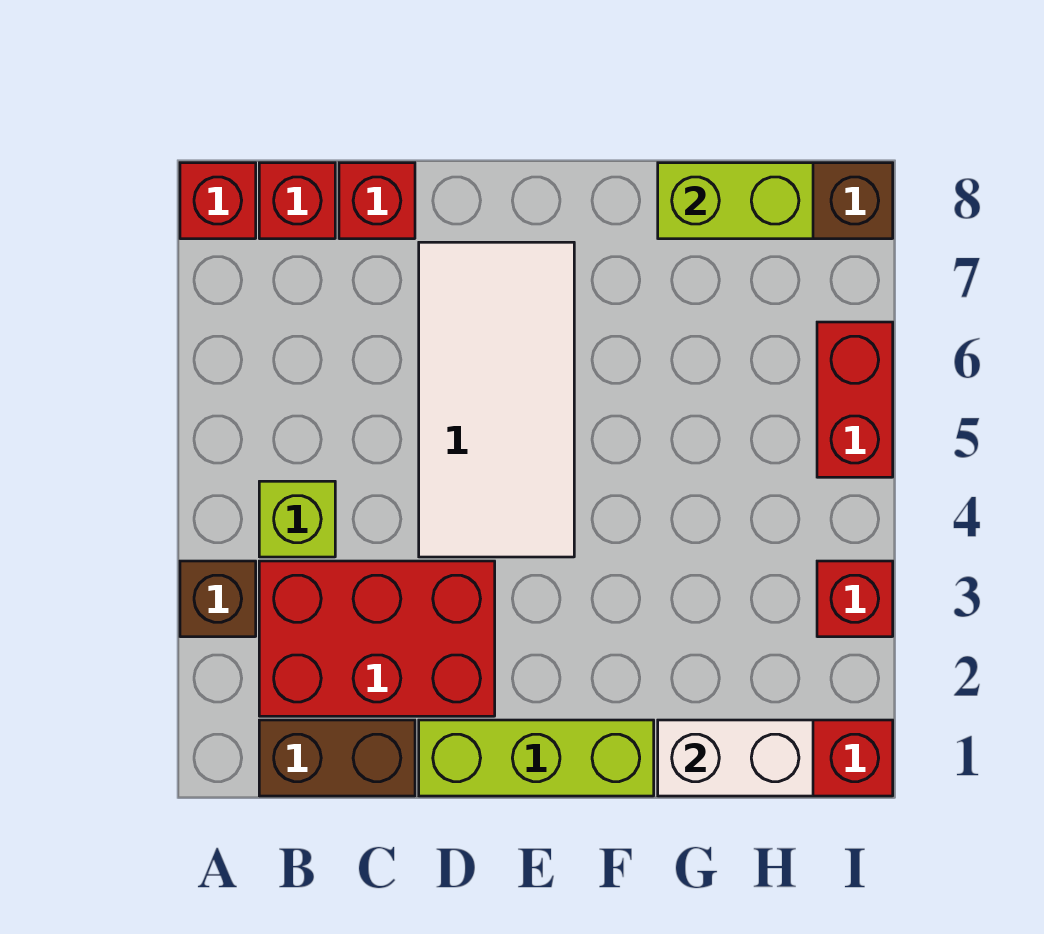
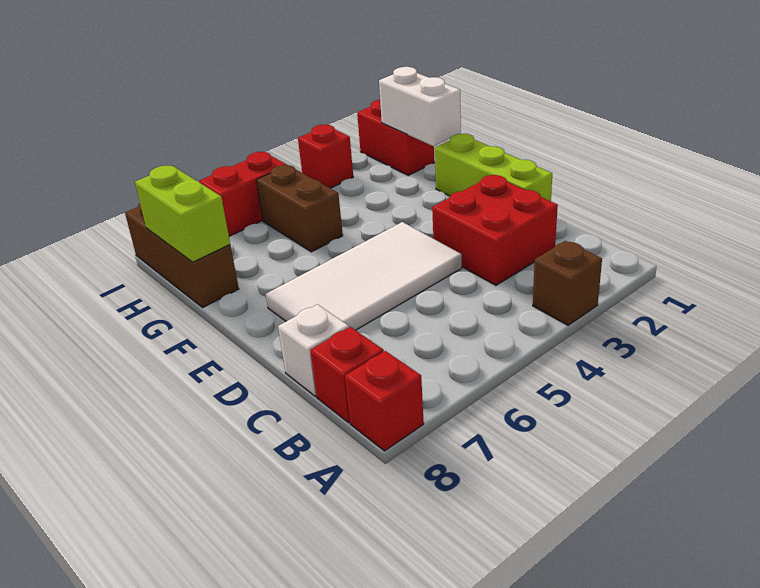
brown brick B1:C1 level 1 -> brown brick G5:H5 level 1
red brick B2:D3 level 1 -> red brick C2:D3 level 1
lime brick B4 level 1 -> none
red brick C8 level 1 -> white brick C8 level 1

